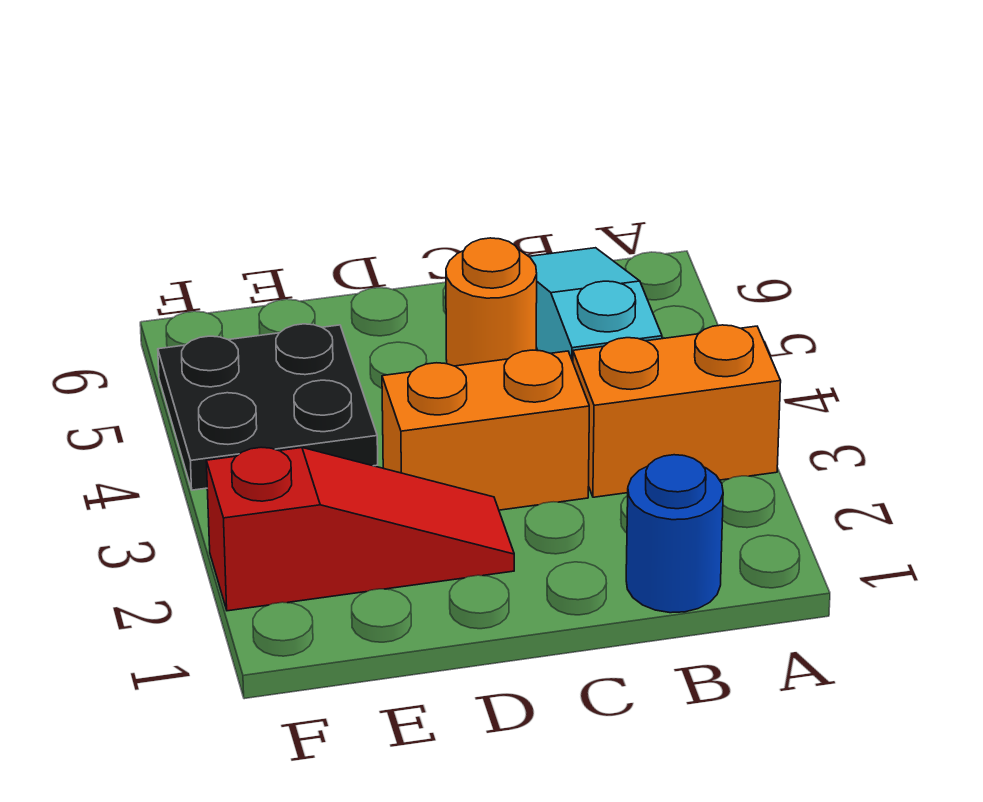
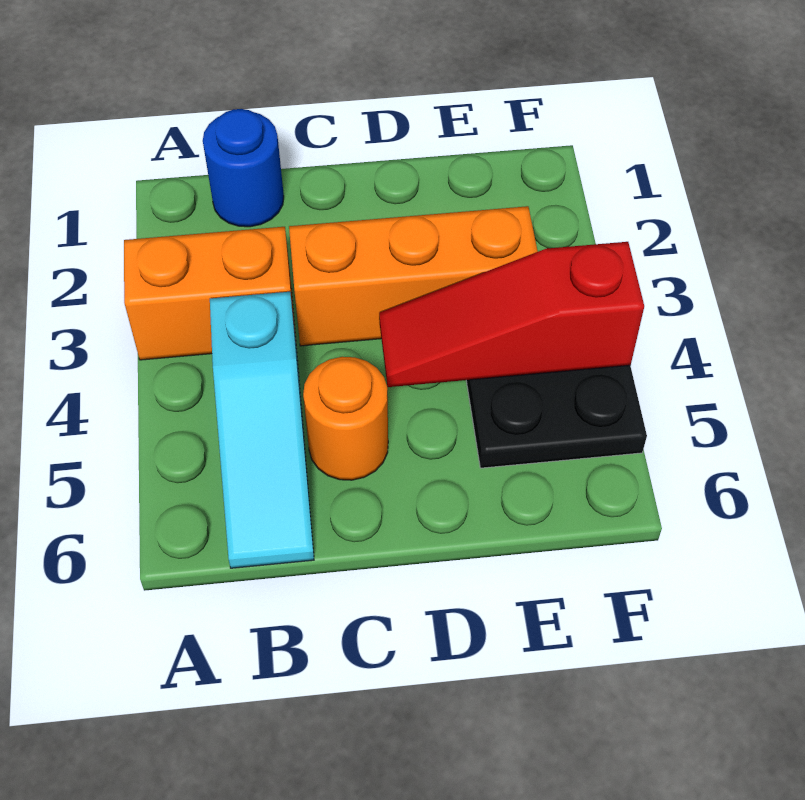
orange brick C3:D3 level 1 -> orange brick C3:E3 level 1
red slope D2:F2 level 1 top F -> red slope D4:F4 level 2 top F

